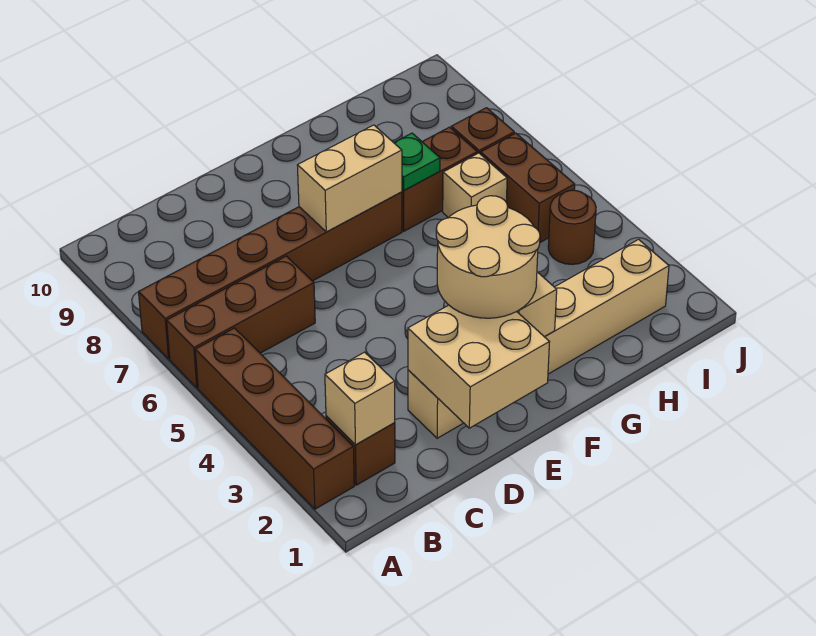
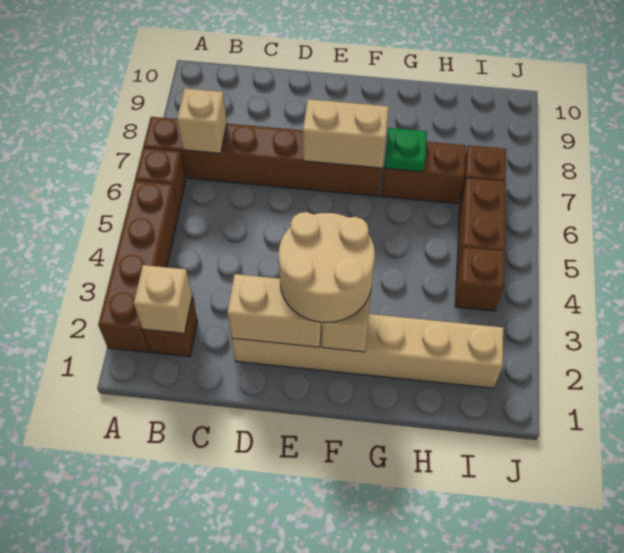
brown brick A6:C6 level 1 -> brown brick A6 level 1
tan brick D1:E2 level 2 -> tan brick D2:E2 level 2
tan brick H6 level 1 -> tan brick B7 level 2
brown round brick I4 level 1 -> brown brick I4 level 1

